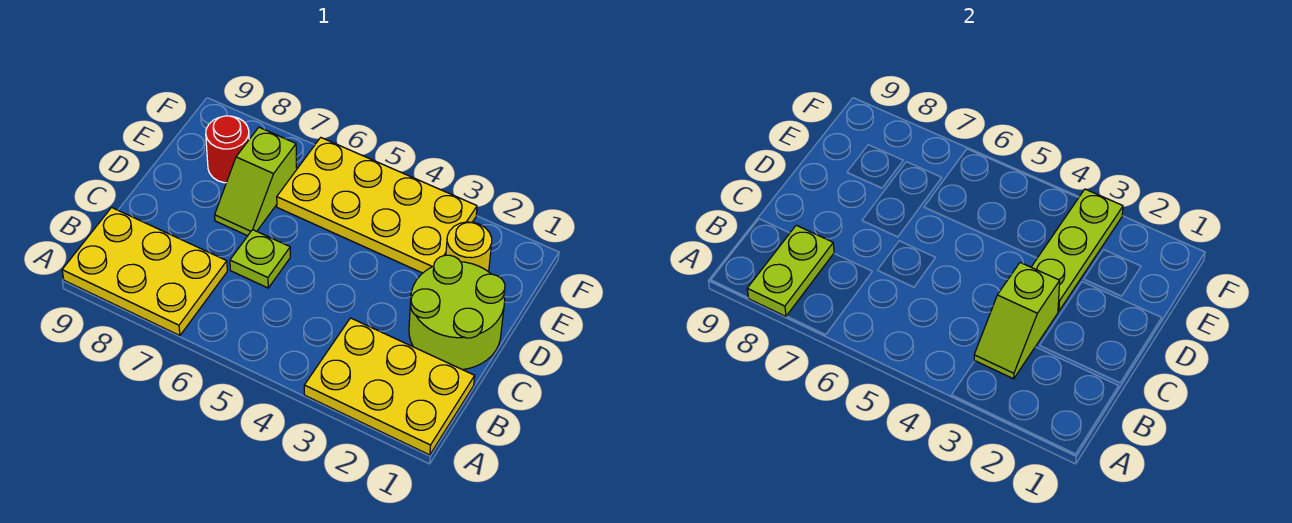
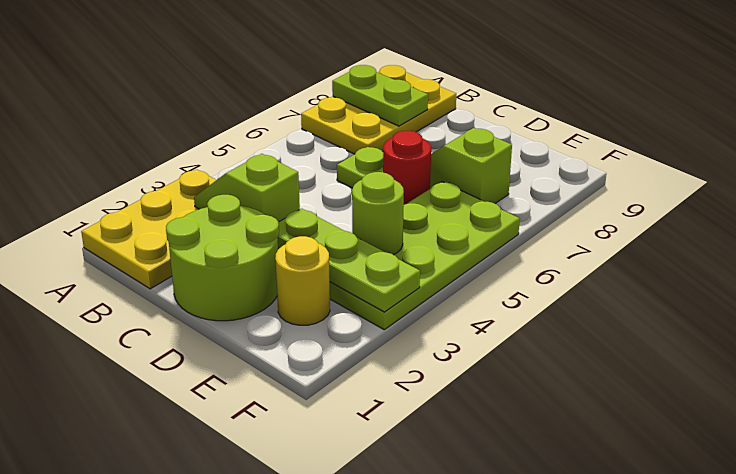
yellow plate E3:F6 level 1 -> lime plate E3:F6 level 1
none -> lime round brick E4 level 2
red round brick E8 level 1 -> red round brick D6 level 1

